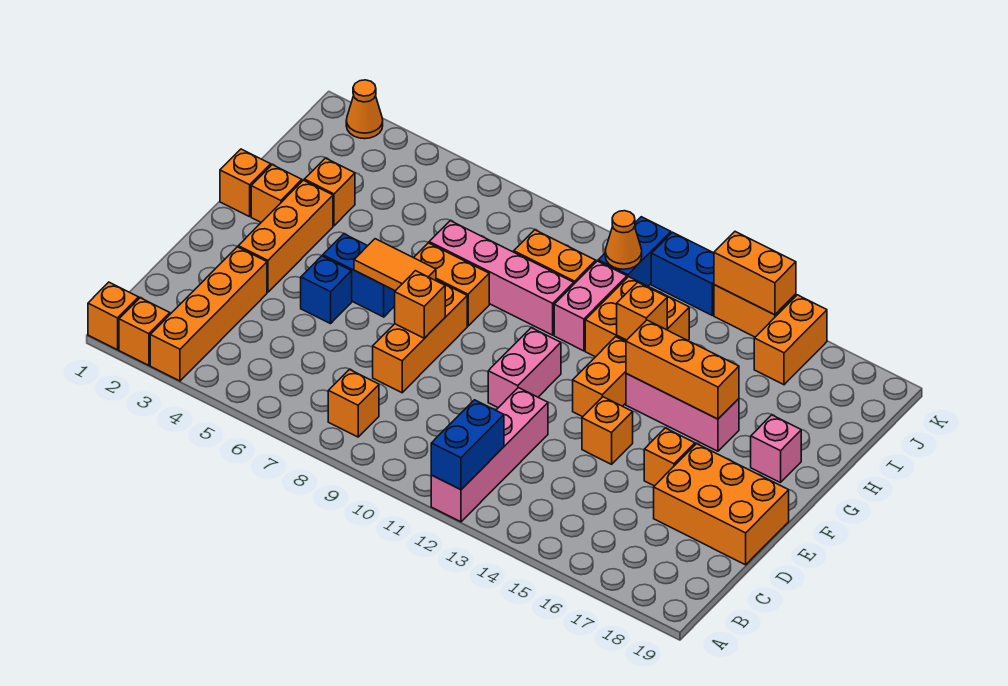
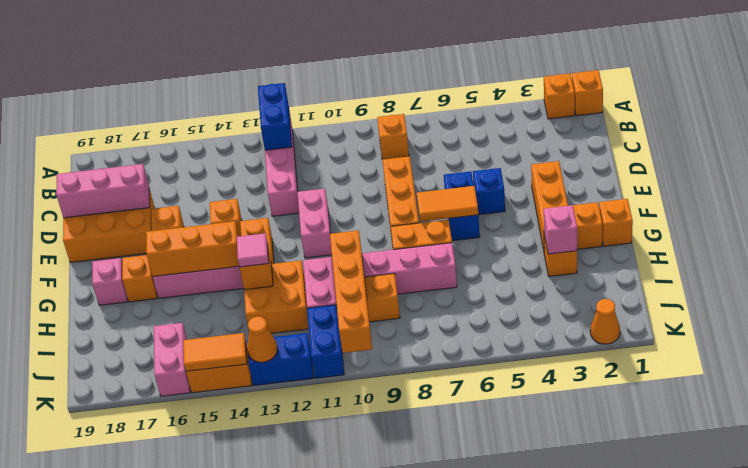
orange brick A3:D3 level 1 -> orange brick H10:K10 level 2
none -> pink brick D17:D19 level 2
orange brick E8 level 2 -> orange brick G17 level 1
blue brick F5:F6 level 1 -> blue brick E6:F6 level 1
none -> pink brick H3 level 2
none -> pink tile H13 level 3
orange cone J11 level 2 -> orange cone K13 level 2
orange brick J16:K16 level 1 -> pink brick J16:K16 level 1
orange brick K14:K15 level 2 -> orange tile K14:K15 level 2

